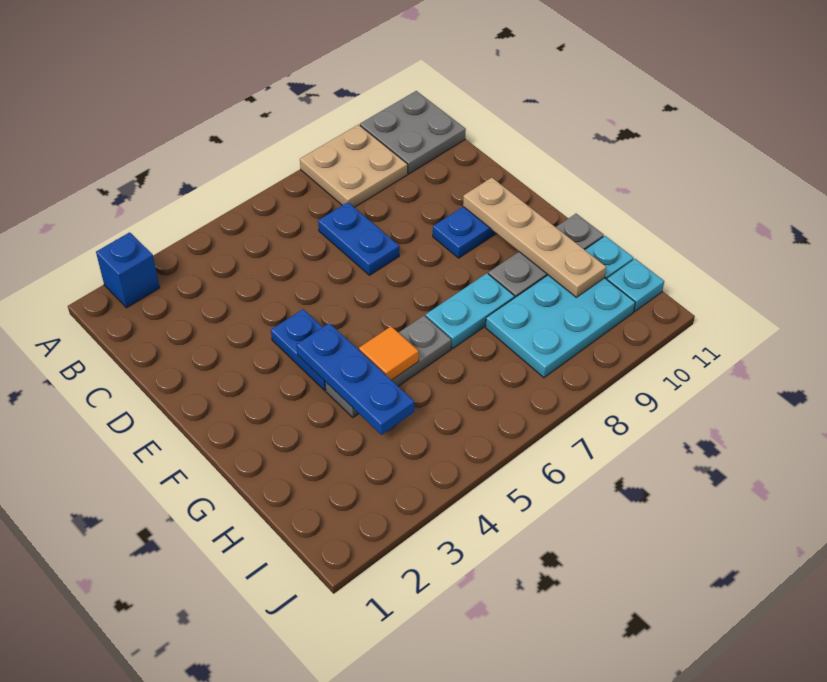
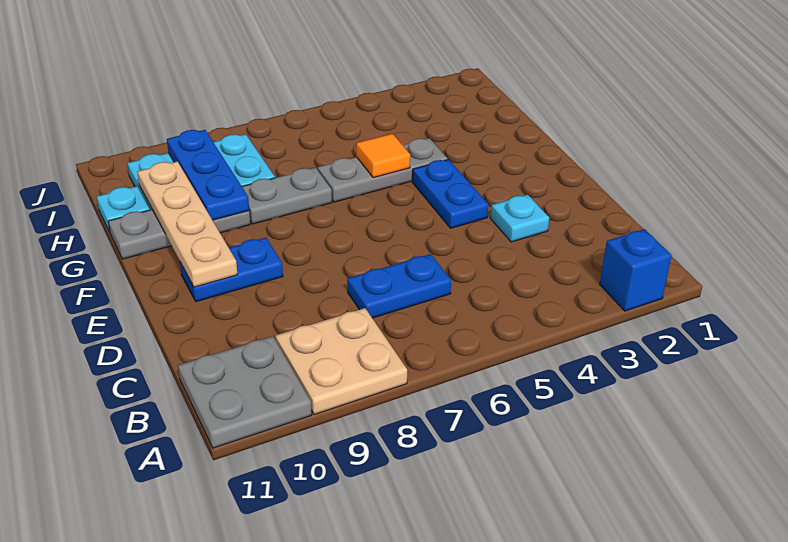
blue plate C7:D7 level 1 -> blue plate C6:C7 level 1
blue plate F4:H4 level 2 -> blue plate G9:I9 level 2
cyan plate G7:G8 level 1 -> grey plate G7:G8 level 1
cyan plate I11 level 1 -> cyan plate D3 level 1

